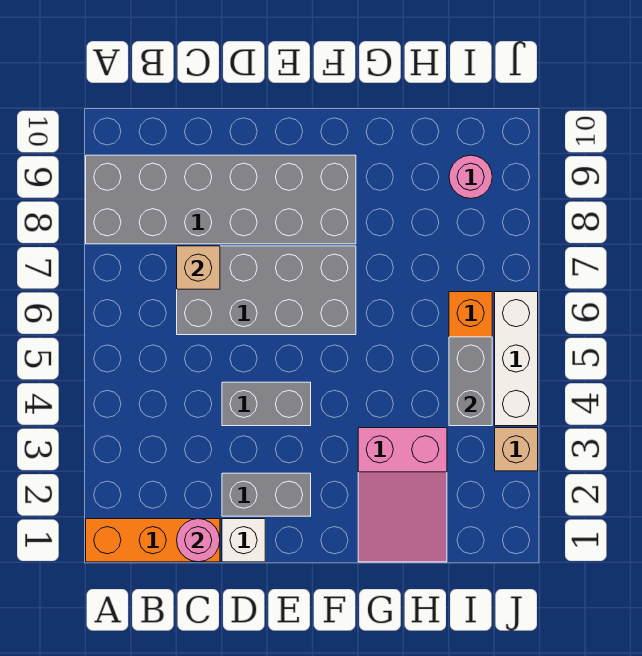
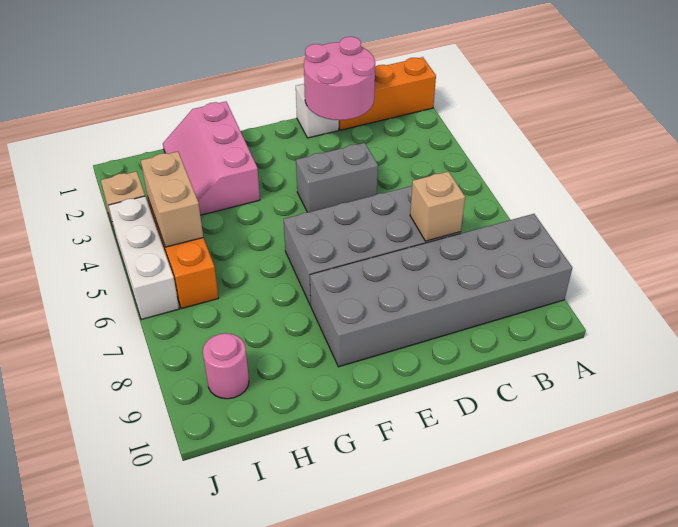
pink round brick C1 level 2 -> pink round brick C1:D2 level 2
grey brick D2:E2 level 1 -> none
pink slope G1:H3 level 1 top 3 -> pink slope G1:H3 level 1 top G
grey brick I4:I5 level 2 -> tan brick I4:I5 level 2

